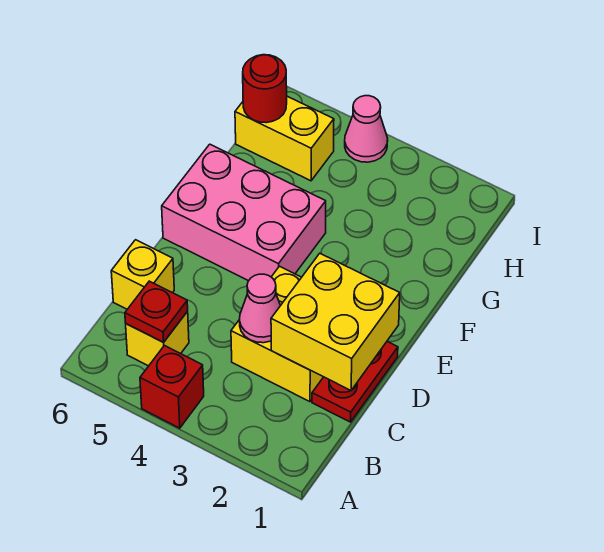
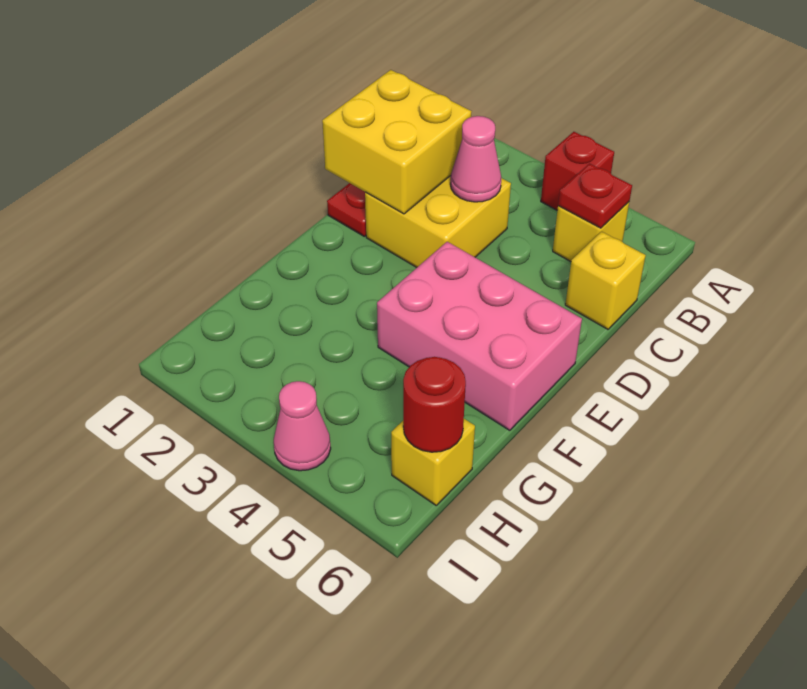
yellow brick H5:H6 level 1 -> yellow brick H6 level 1

